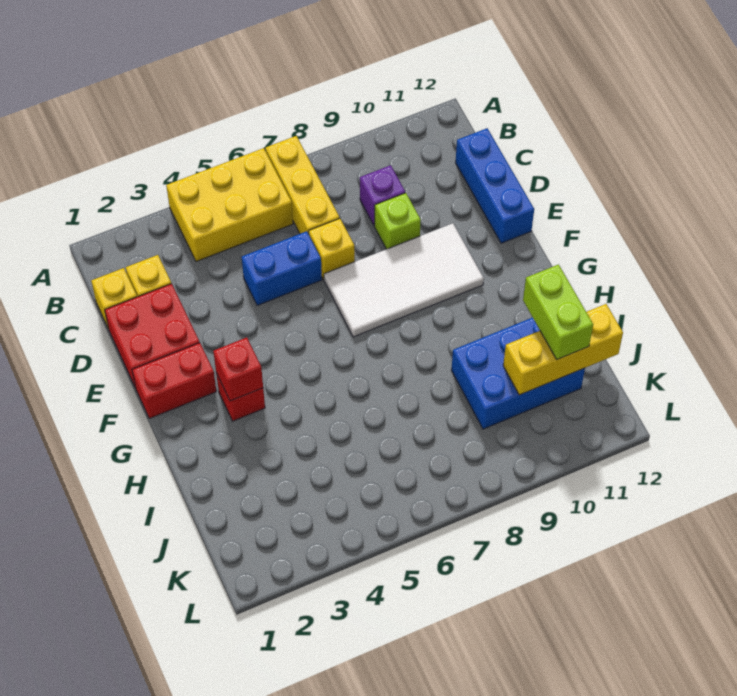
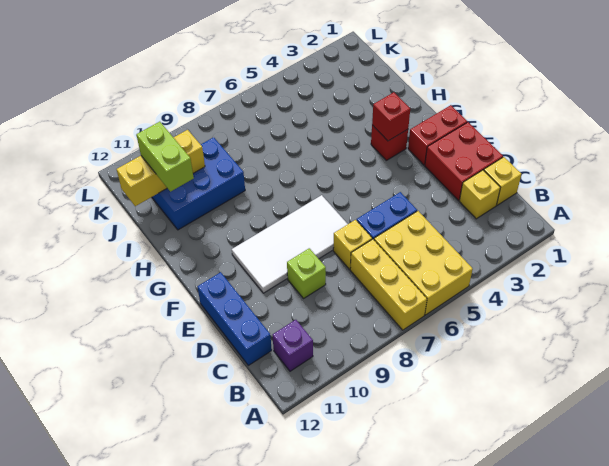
yellow brick A4:B6 level 1 -> yellow brick A5:C6 level 1
purple brick C9 level 1 -> purple brick B11 level 1

